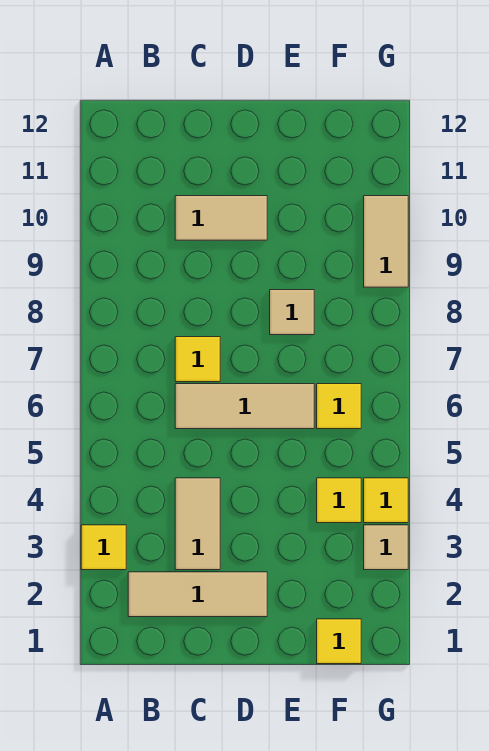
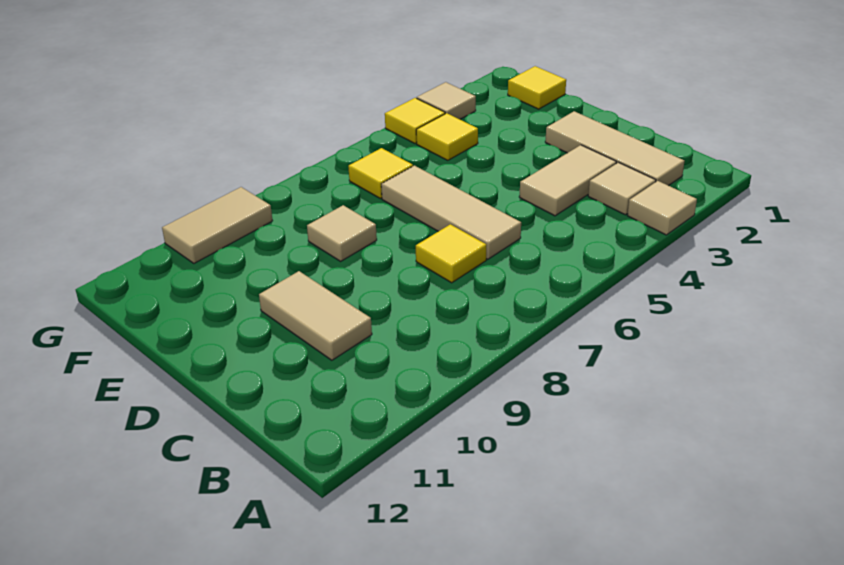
yellow tile A3 level 1 -> tan tile A3 level 1
none -> tan tile B3 level 1

